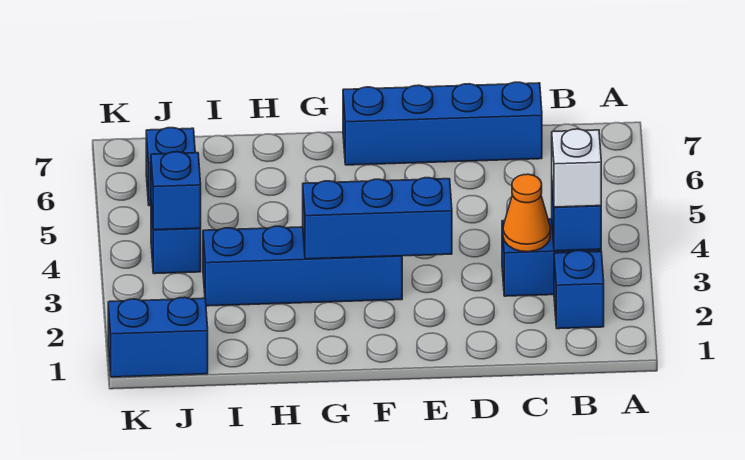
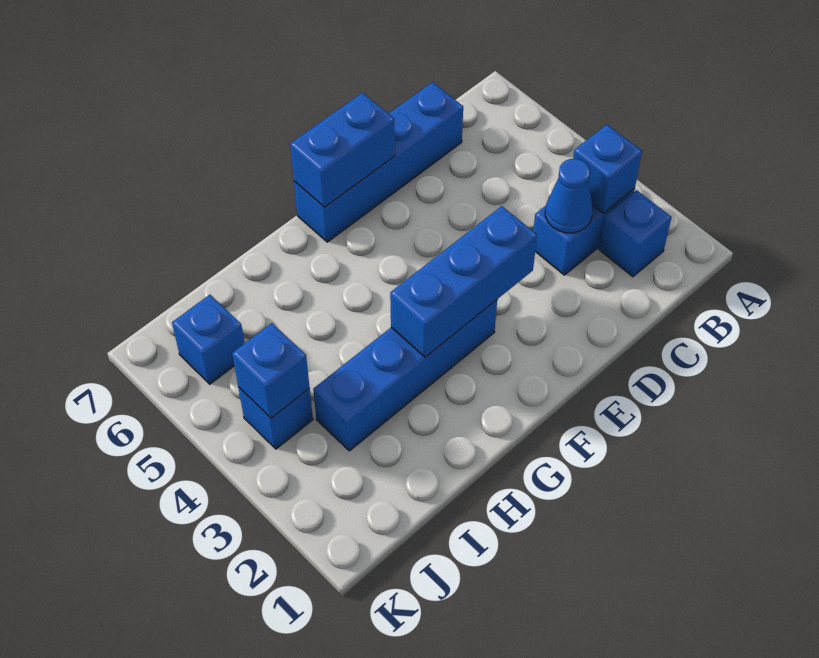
white brick B3 level 3 -> none
orange cone C3 level 2 -> blue cone C3 level 2
blue brick J1:K1 level 1 -> blue brick E7:F7 level 2

